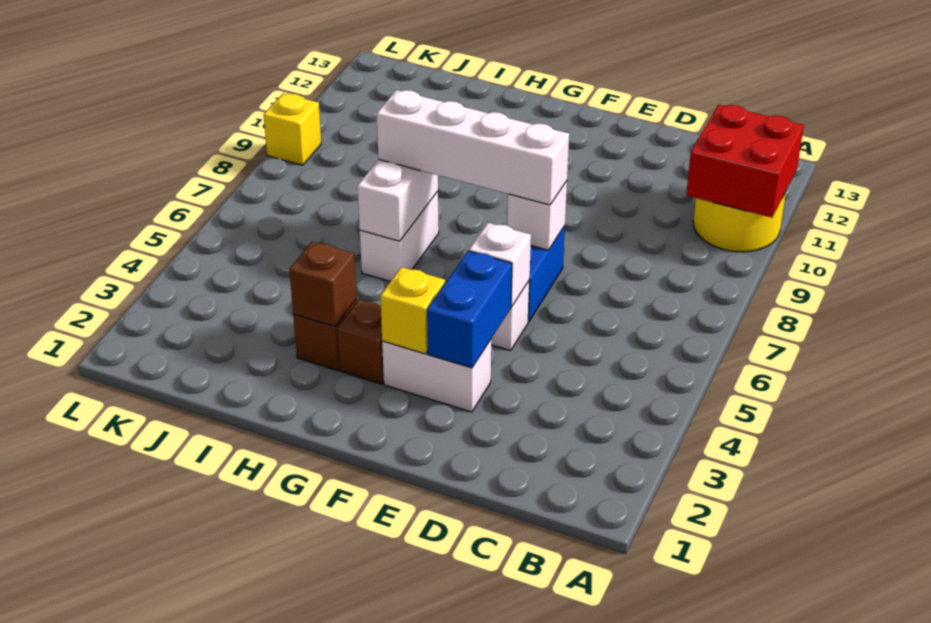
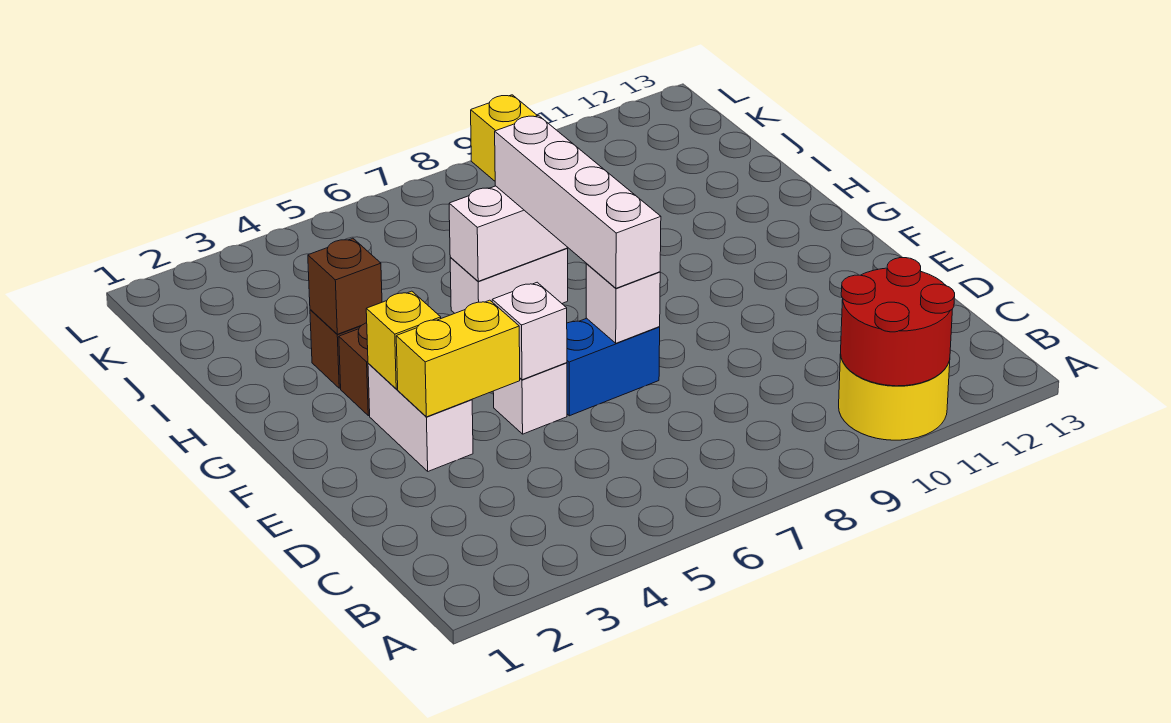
red brick A10:B11 level 2 -> red round brick A10:B11 level 2
blue brick E3:E4 level 2 -> yellow brick E3:E4 level 2

